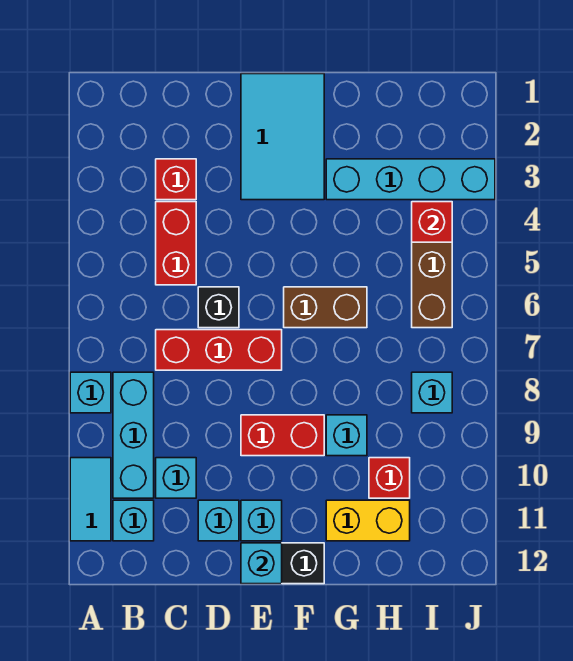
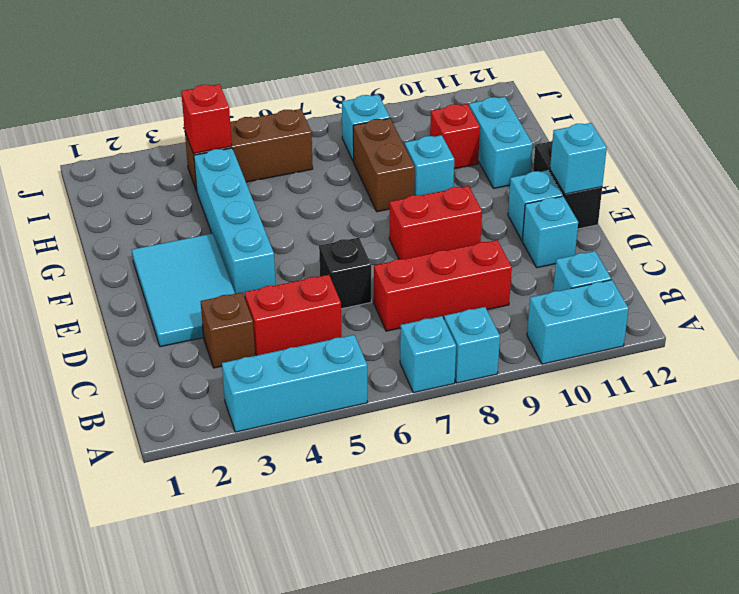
cyan tile A10:A11 level 1 -> cyan brick A10:A11 level 1
cyan brick B8:B10 level 1 -> cyan brick A3:A5 level 1
red brick C3 level 1 -> brown brick C3 level 1
red brick C7:E7 level 1 -> red brick C7:C9 level 1
cyan brick C10 level 1 -> cyan brick A7 level 1
cyan tile E1:F3 level 1 -> cyan tile D2:F3 level 1
red brick E9:F9 level 1 -> red brick E8:E9 level 1
brown brick F6:G6 level 1 -> brown brick G8:H8 level 1
cyan brick G3:J3 level 1 -> cyan brick E4:H4 level 1
yellow brick G11:H11 level 1 -> cyan brick G11:H11 level 1

